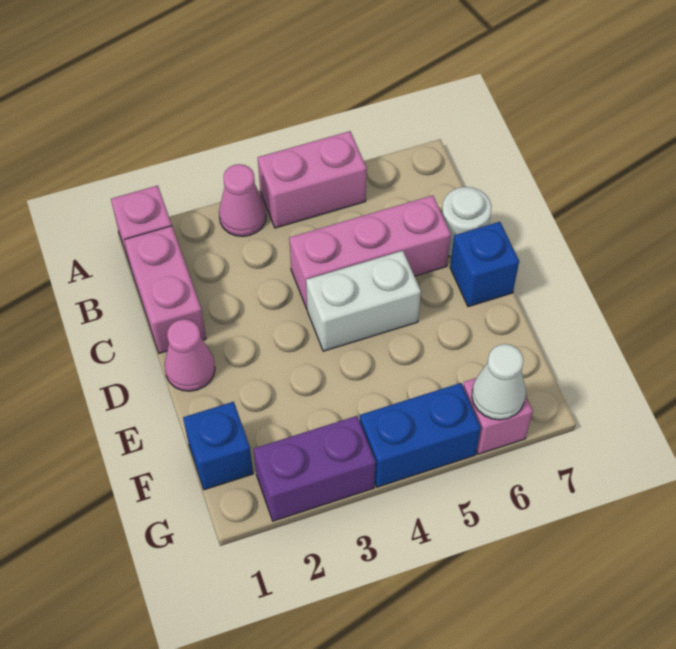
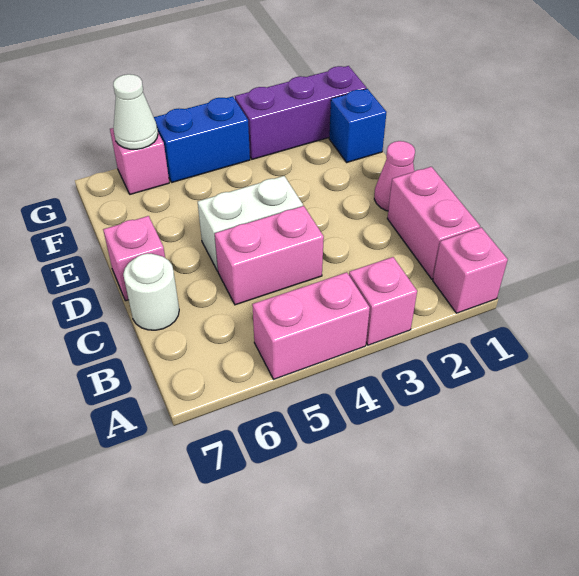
pink cone A3 level 1 -> pink brick A3 level 1
pink brick C4:C6 level 1 -> pink brick C4:C5 level 1
blue brick D7 level 1 -> pink brick D7 level 1
purple brick G2:G3 level 1 -> purple brick G1:G3 level 1

